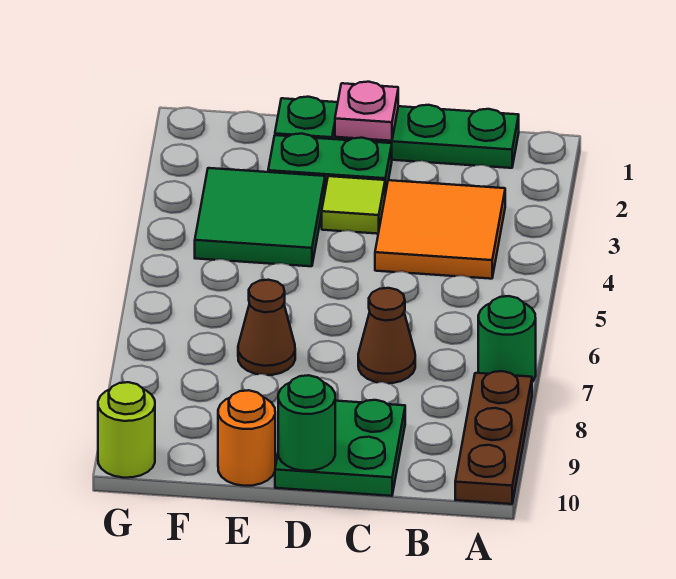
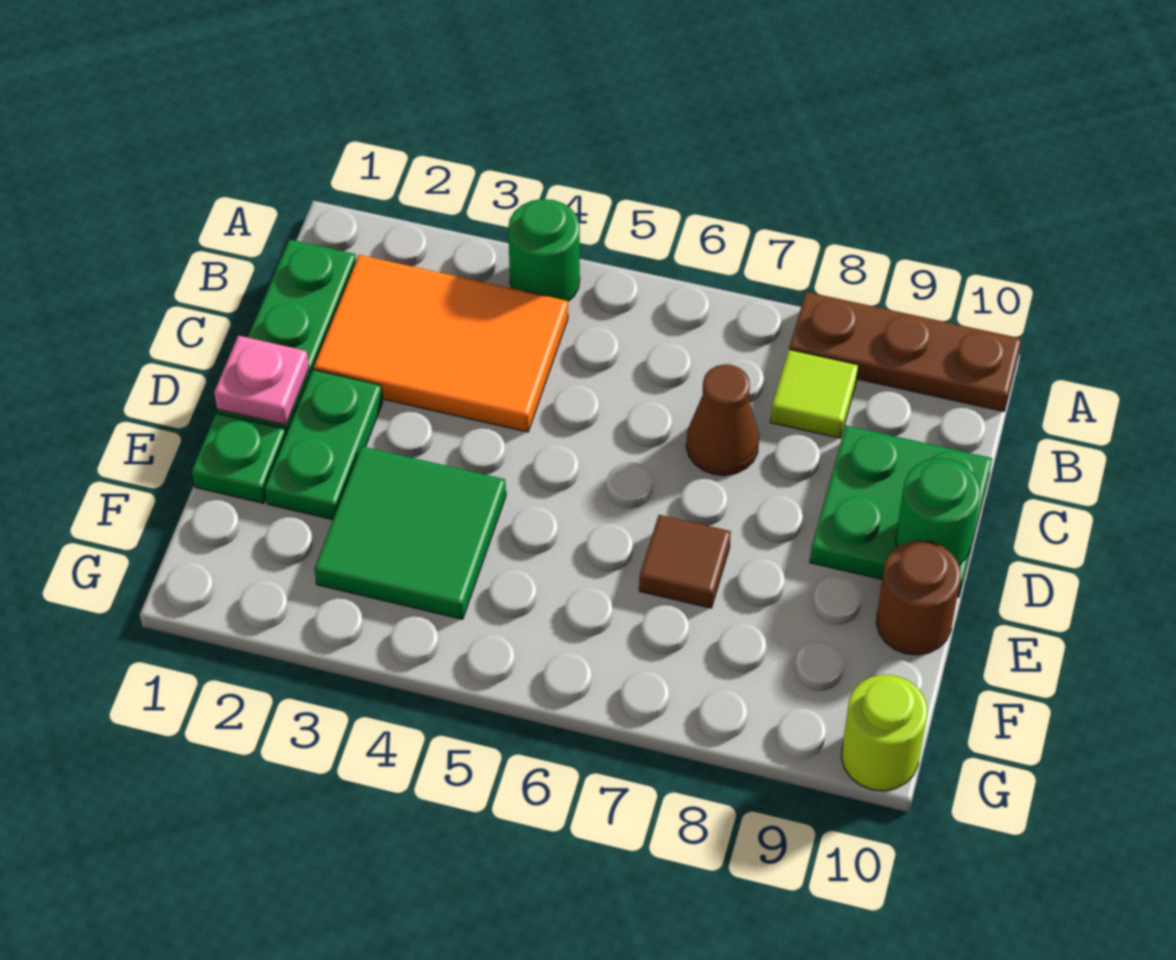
green round brick A7 level 1 -> green round brick A4 level 1
orange tile B3:C4 level 1 -> orange tile B2:C4 level 1
lime tile D3 level 1 -> lime tile B8 level 1
brown cone E7 level 1 -> brown tile E7 level 1
orange round brick E10 level 1 -> brown round brick E10 level 1

